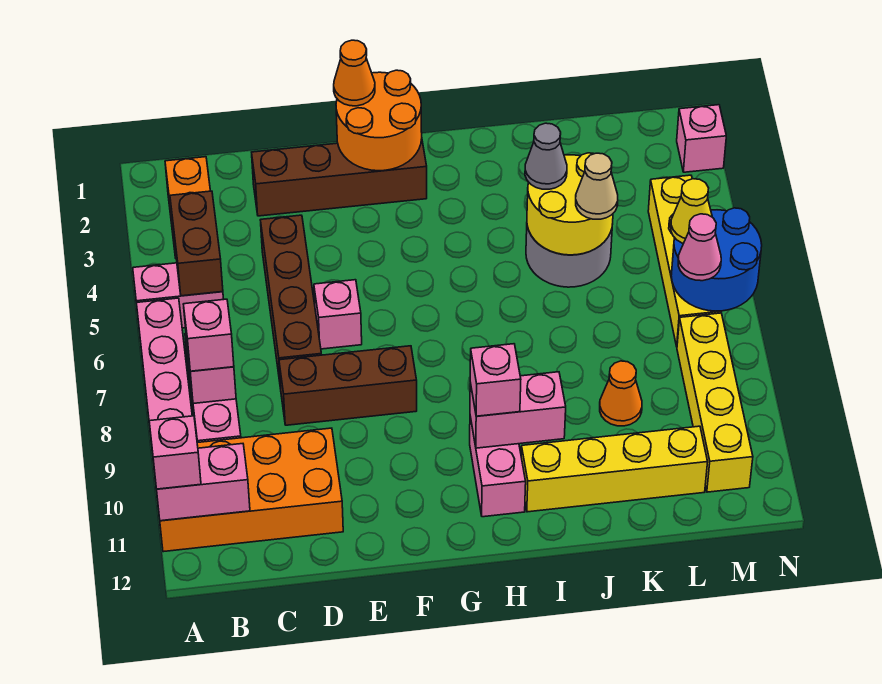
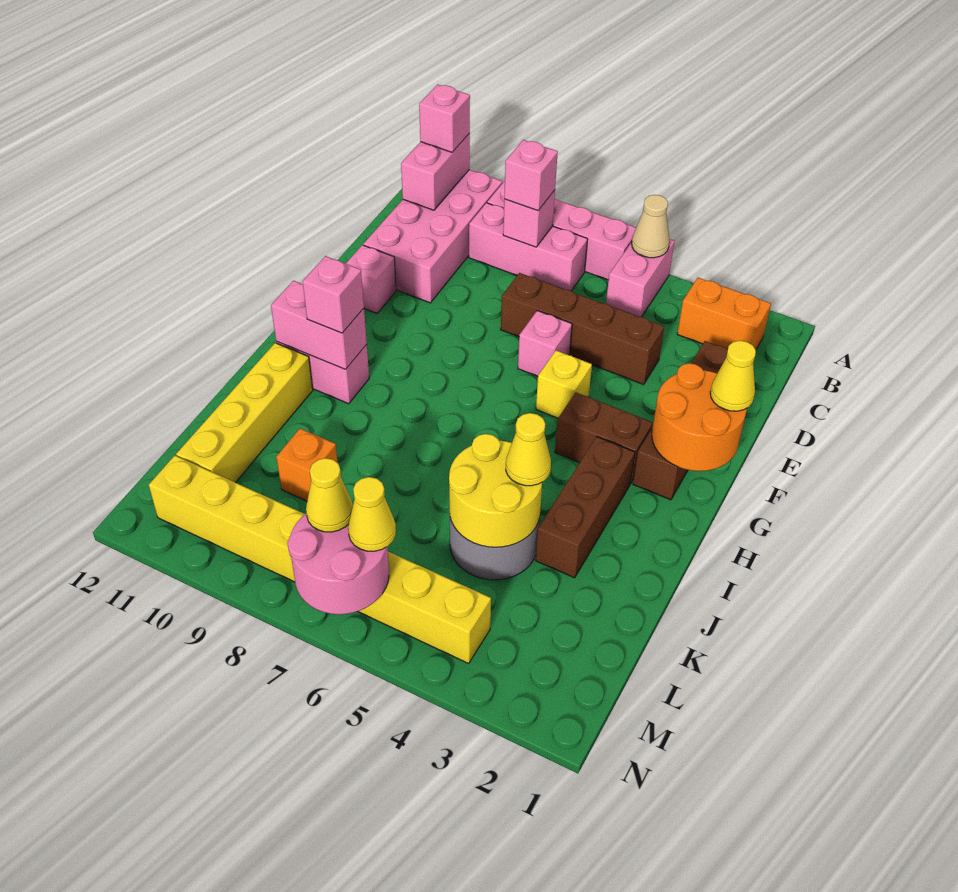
orange brick A10:D11 level 1 -> pink brick A10:D11 level 1
brown brick B4:B5 level 2 -> brown brick G3:G4 level 1
brown brick D8:F8 level 1 -> brown brick H3:J3 level 1
orange cone F1 level 3 -> yellow cone F1 level 3
none -> yellow brick F5 level 1
pink brick H10:I10 level 2 -> pink brick H10:H11 level 2
grey cone J4 level 3 -> yellow cone J4 level 3
tan cone K5 level 3 -> tan cone A5 level 2
orange cone K9 level 1 -> orange brick K9 level 1
blue round brick M6:N7 level 2 -> pink round brick M6:N7 level 2
pink cone M7 level 3 -> yellow cone M7 level 3
pink brick N2 level 1 -> pink brick E11 level 1

